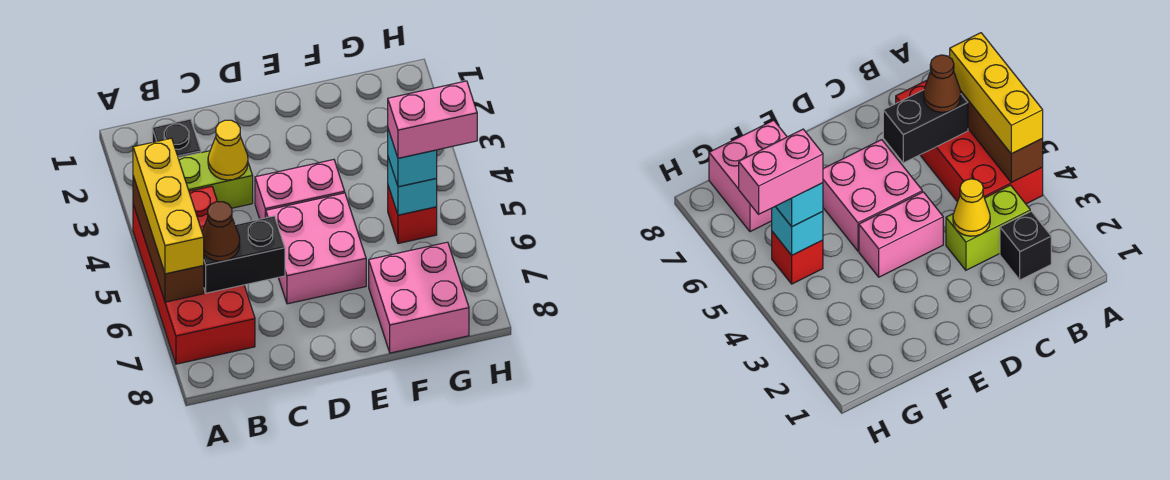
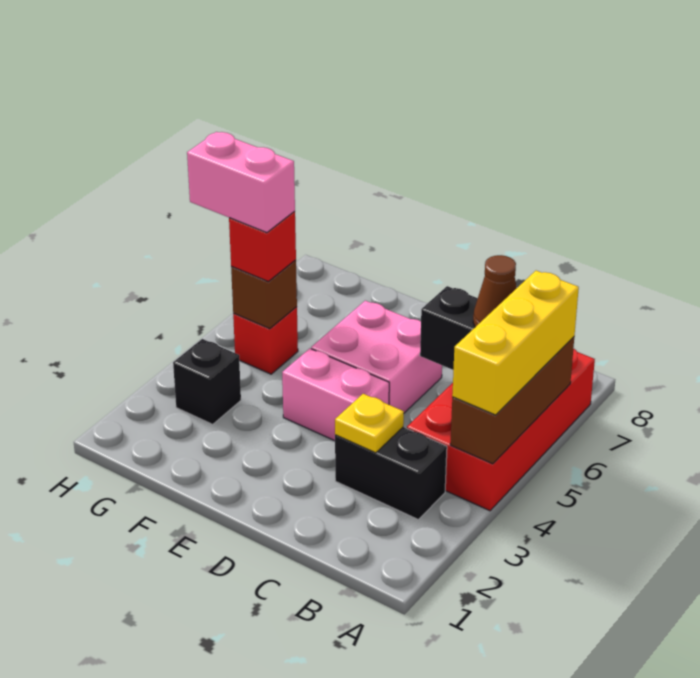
black brick B2 level 1 -> black brick G3 level 1
lime brick B3:C3 level 1 -> black brick B3:C3 level 1
yellow cone C3 level 2 -> yellow plate C3 level 2
pink brick F7:G8 level 1 -> none
cyan brick G5 level 2 -> brown brick G5 level 2
cyan brick G5 level 3 -> red brick G5 level 3

